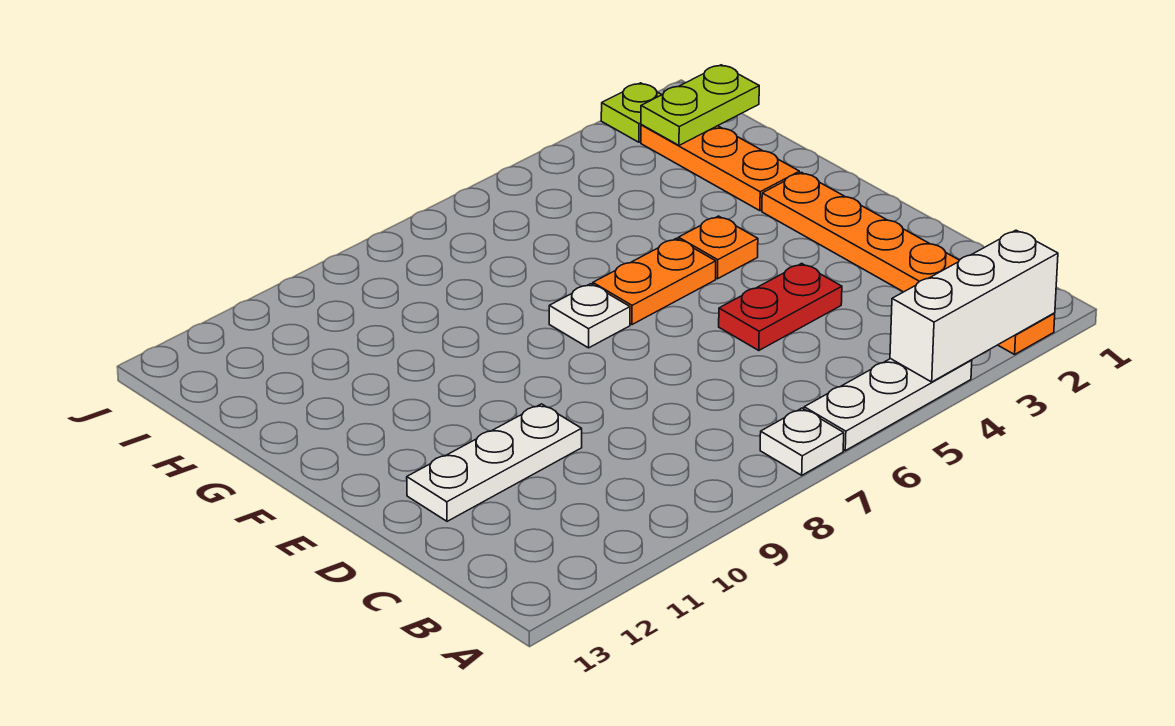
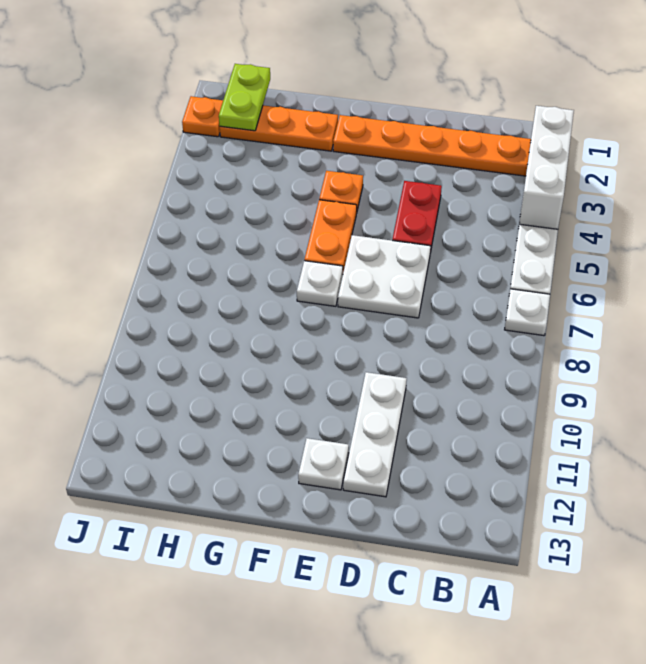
none -> white plate D6:E7 level 1
none -> white plate E12 level 1
lime plate J2 level 1 -> orange plate J2 level 1

